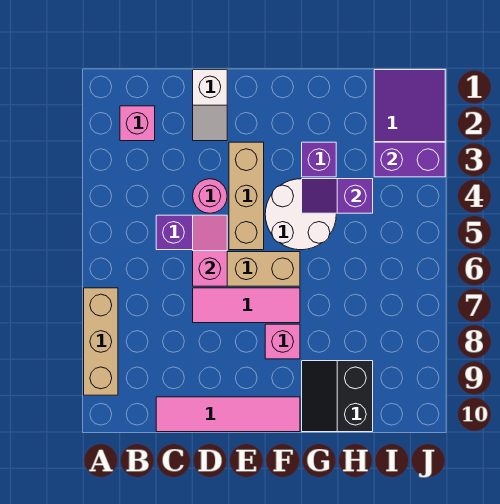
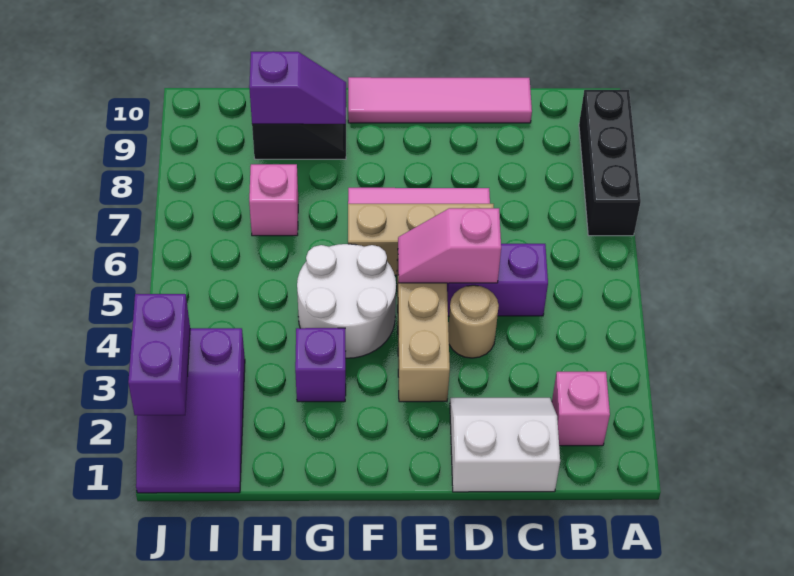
tan brick A7:A9 level 1 -> black brick A7:A9 level 1
white slope D1:D2 level 1 top 1 -> white slope C1:D2 level 1 top 1
pink round brick D4 level 1 -> tan round brick D4 level 1
pink slope D5:D6 level 2 top 6 -> pink slope D5:E5 level 2 top D
pink brick F8 level 1 -> pink brick H7 level 1
purple slope G4:H4 level 2 top H -> purple slope G9:H9 level 2 top H
purple brick I3:J3 level 2 -> purple brick J2:J3 level 2

